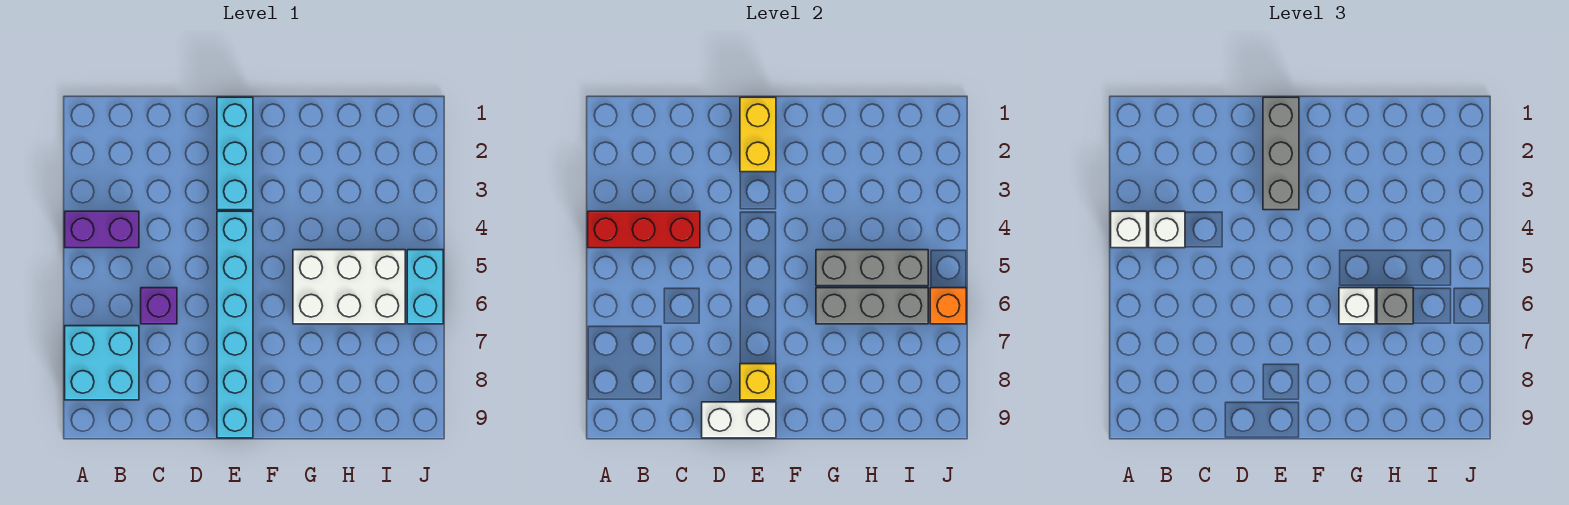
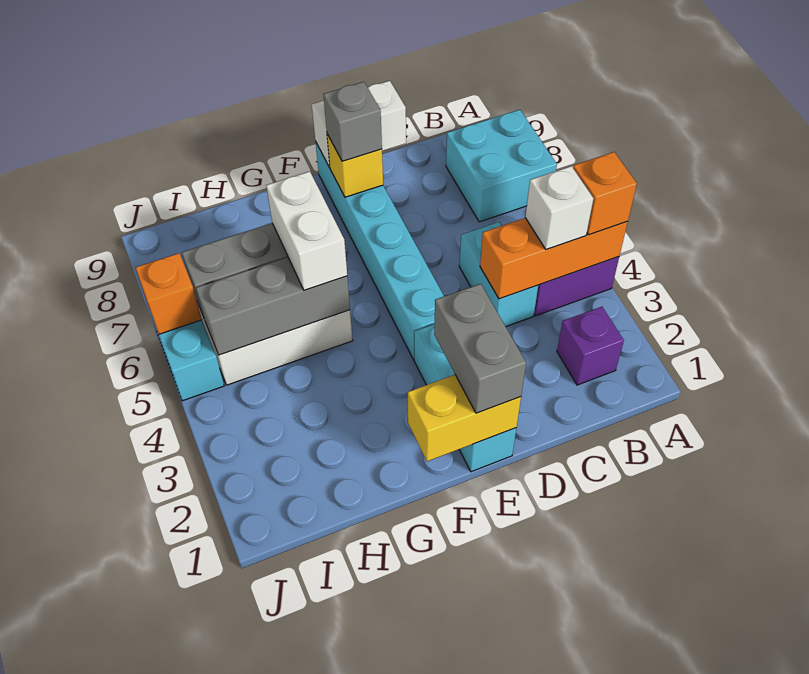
red brick A4:C4 level 2 -> orange brick A4:C4 level 2
white brick A4 level 3 -> orange brick A4 level 3
none -> cyan brick C4:C5 level 1
purple brick C6 level 1 -> purple brick B2 level 1
yellow brick E1:E2 level 2 -> yellow brick E1:F1 level 2
grey brick E1:E3 level 3 -> grey brick E1:E2 level 3
white brick G6 level 3 -> white brick G5:G6 level 3
grey brick H6 level 3 -> grey brick E8 level 3

